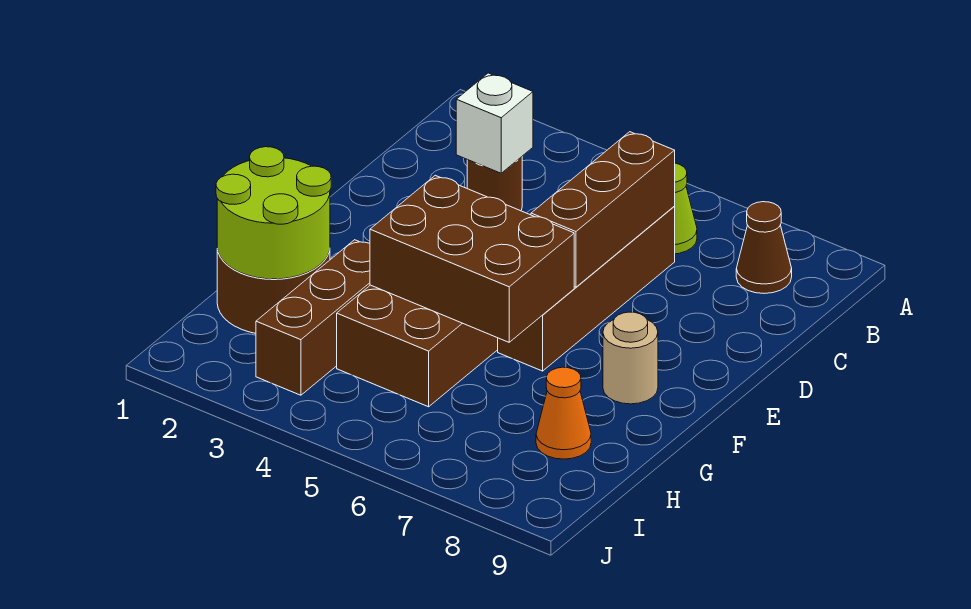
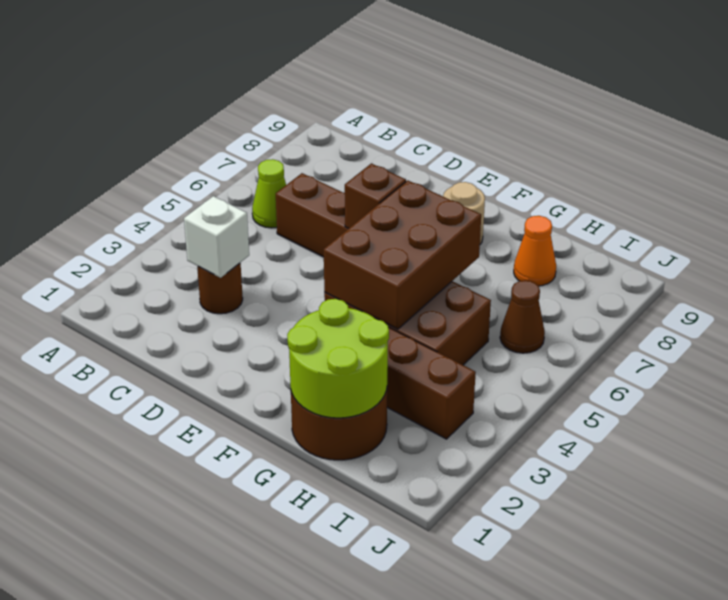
brown cone B8 level 1 -> brown cone I6 level 1
brown brick C6:E6 level 2 -> brown brick E6 level 2

